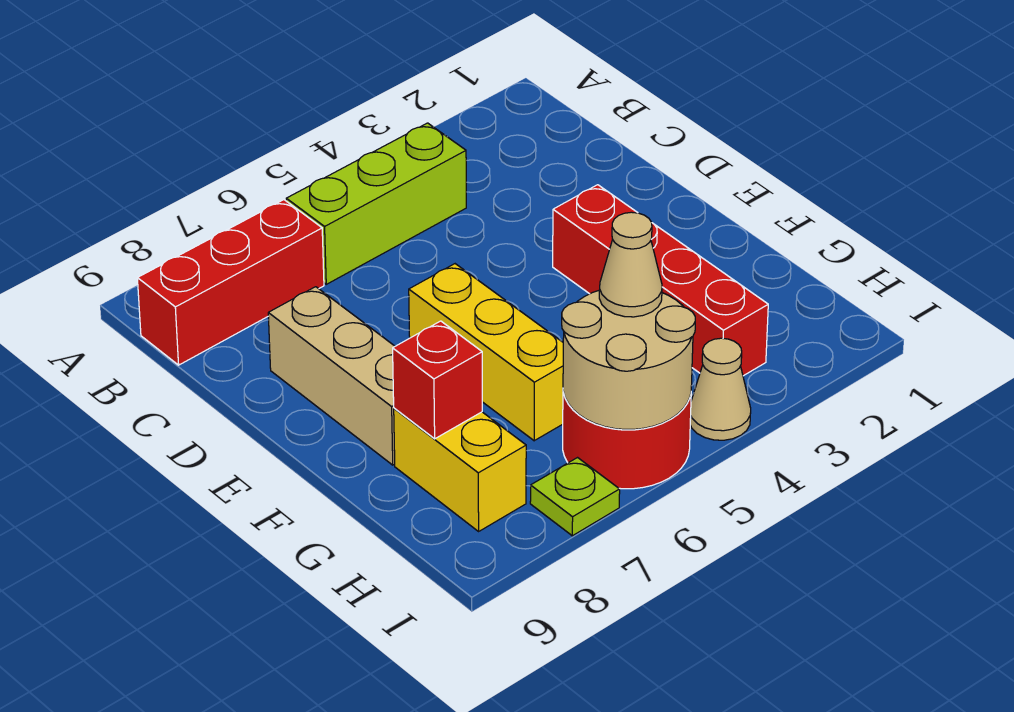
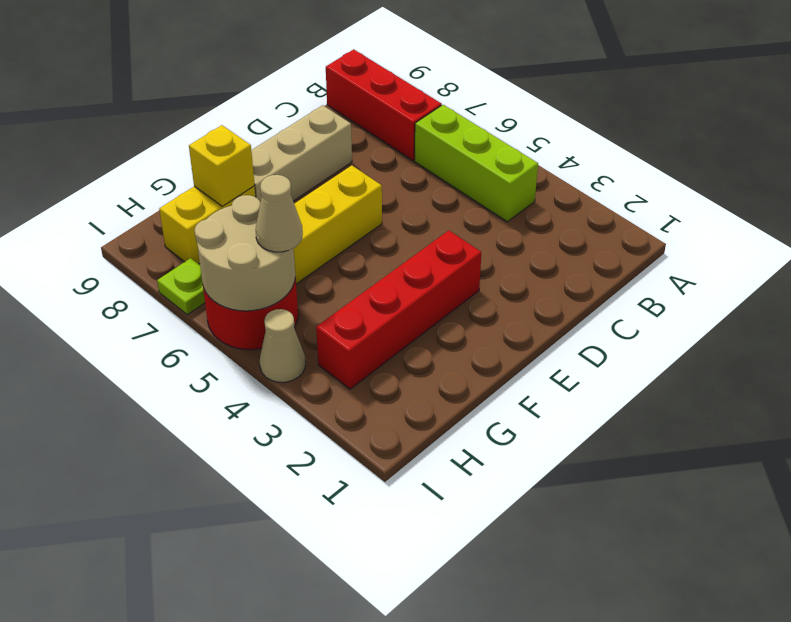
red brick G8 level 2 -> yellow brick G8 level 2

